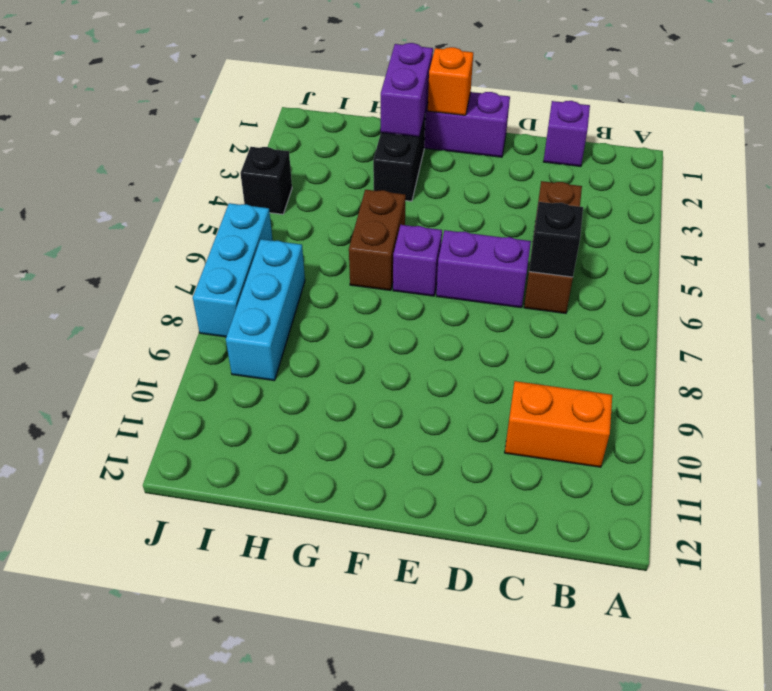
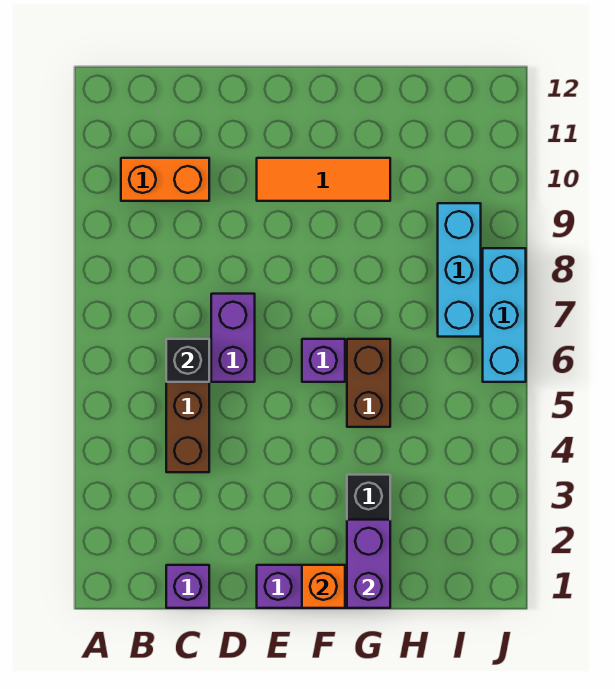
purple brick D6:E6 level 1 -> purple brick D6:D7 level 1
none -> orange tile E10:G10 level 1
black brick J4 level 1 -> none

